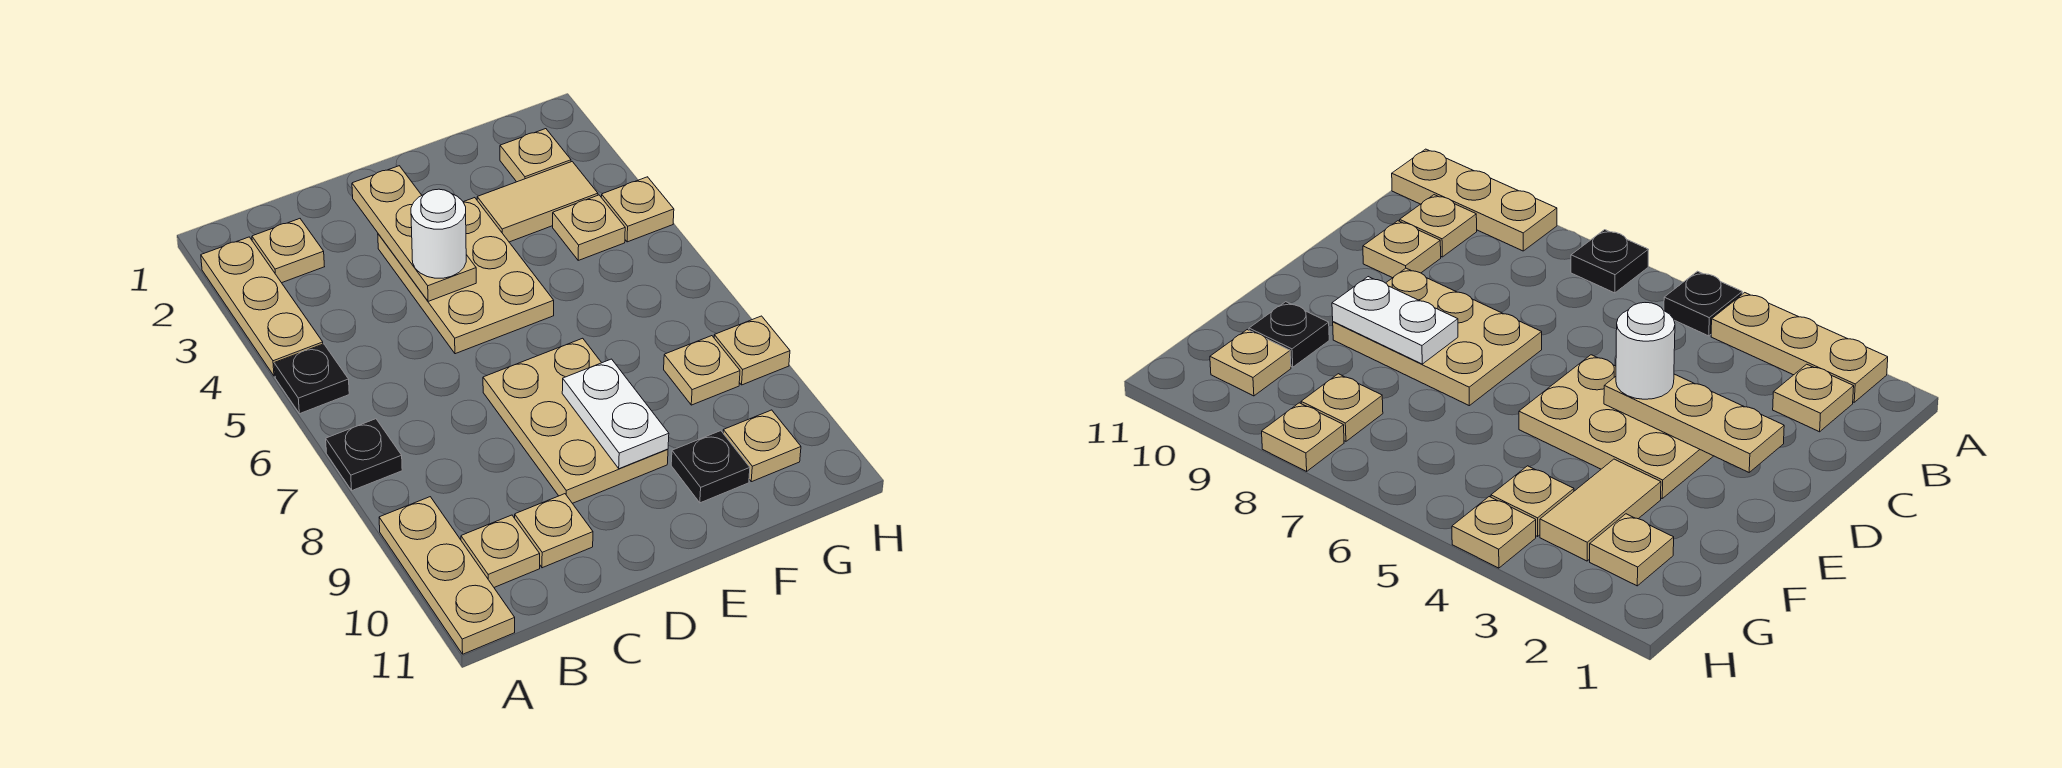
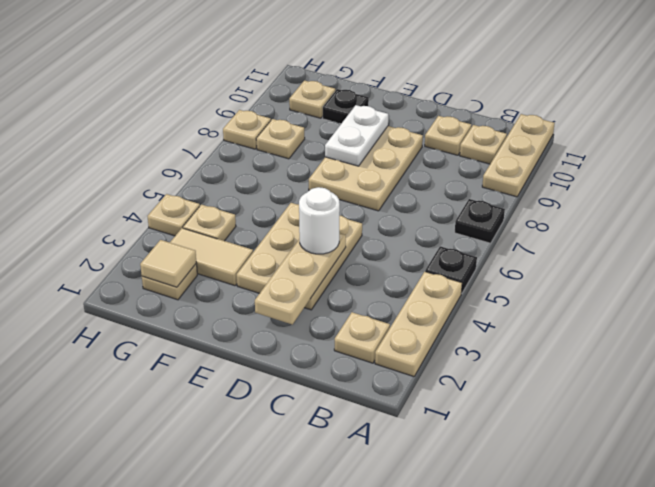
none -> tan tile G2 level 2

